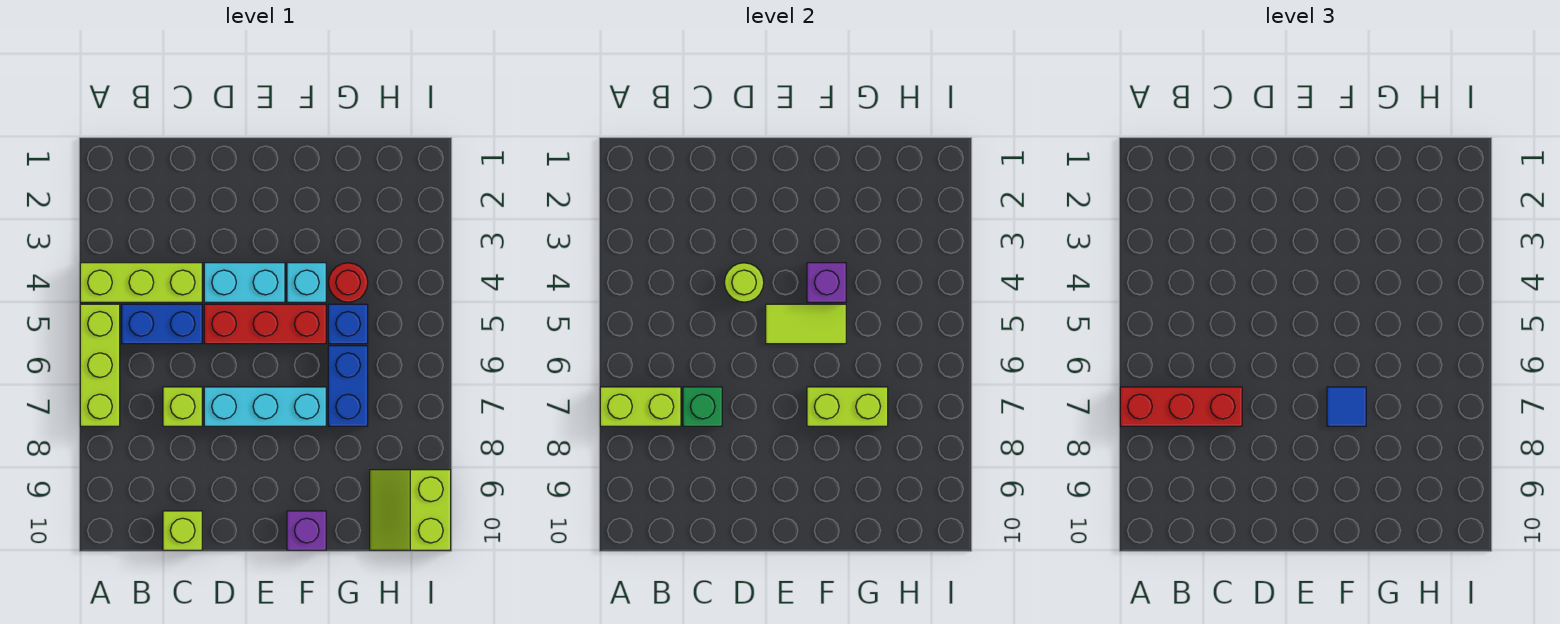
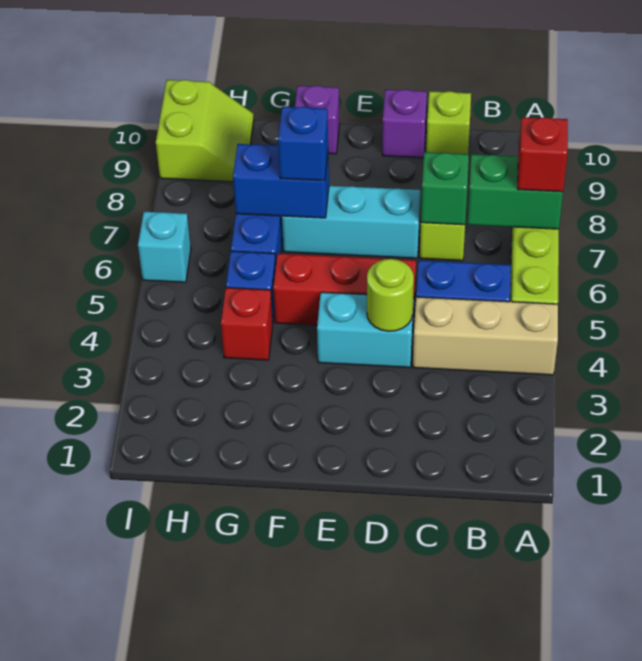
lime brick A4:C4 level 1 -> tan brick A4:C4 level 1
lime brick A7:B7 level 2 -> green brick A7:B7 level 2
red brick A7:C7 level 3 -> red brick A7 level 3
lime tile E5:F5 level 2 -> none
cyan brick F4 level 1 -> cyan brick I6 level 1
purple brick F4 level 2 -> purple brick D10 level 1
lime brick F7:G7 level 2 -> blue brick F7:G7 level 2
blue tile F7 level 3 -> blue brick F7 level 3
red round brick G4 level 1 -> red brick G4 level 1

